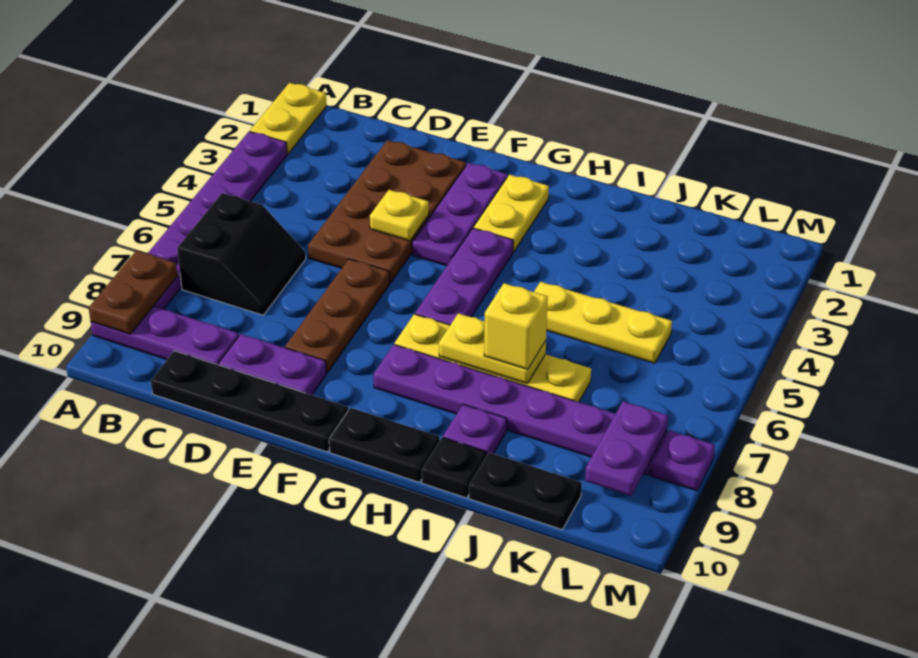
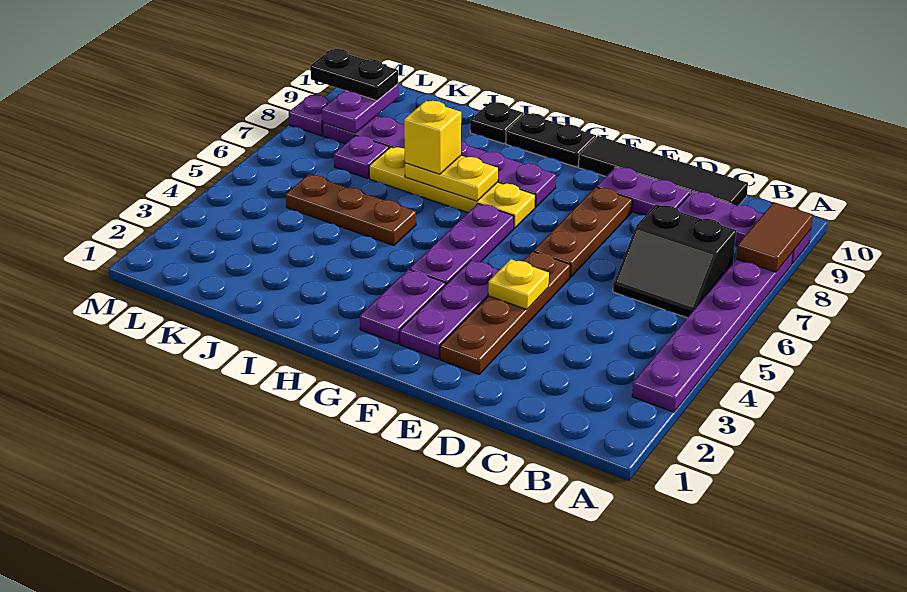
yellow plate A1:A2 level 1 -> none
brown plate A8:A9 level 2 -> brown tile A8:A9 level 2
black slope B6:C7 level 1 top B -> black slope B6:C7 level 1 top 7
black plate C10:F10 level 1 -> black tile C10:F10 level 1
brown plate D2:E5 level 1 -> brown plate E2:E5 level 1
yellow plate G2:G3 level 1 -> purple plate G2:G3 level 1
yellow plate I5:K5 level 1 -> brown plate I5:K5 level 1
purple plate I9 level 1 -> purple plate K7 level 1
black plate J10:K10 level 1 -> black plate L9:M9 level 3

